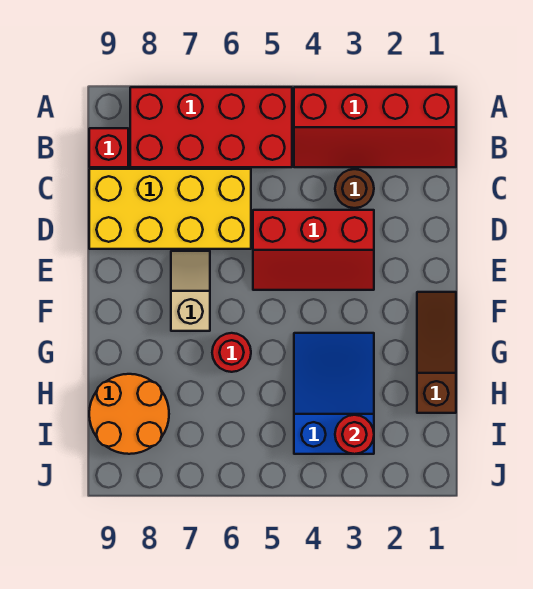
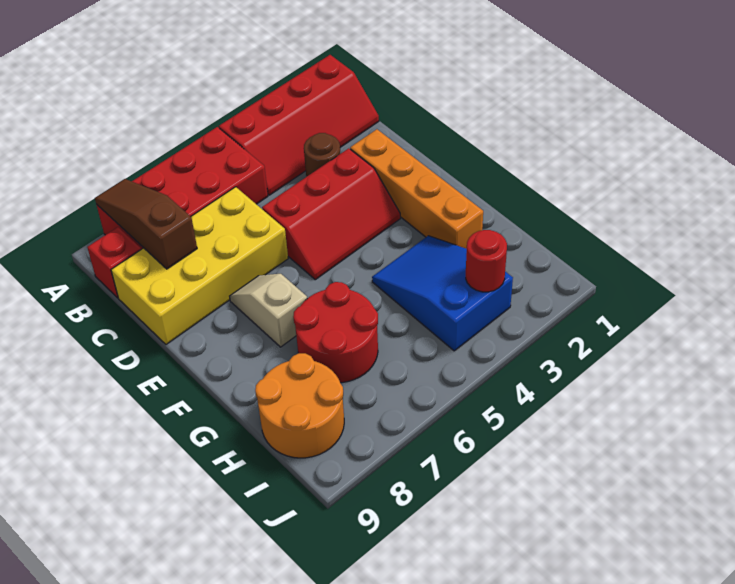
none -> orange brick D2:G2 level 1
brown slope F1:H1 level 1 top H -> brown slope A8:C8 level 2 top C
red round brick G6 level 1 -> red round brick G6:H7 level 1

